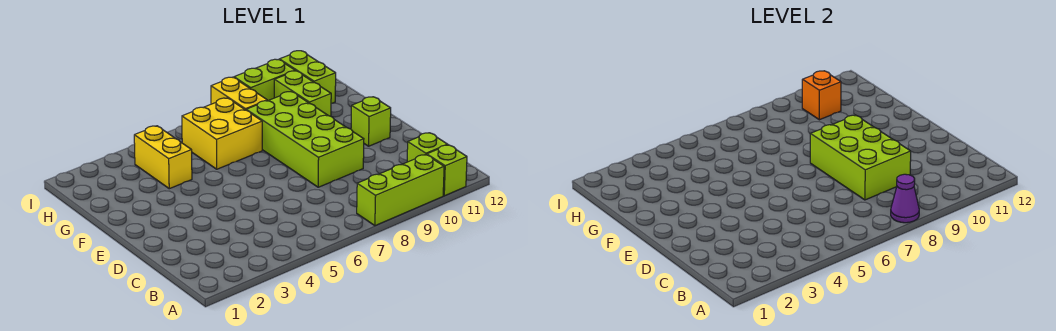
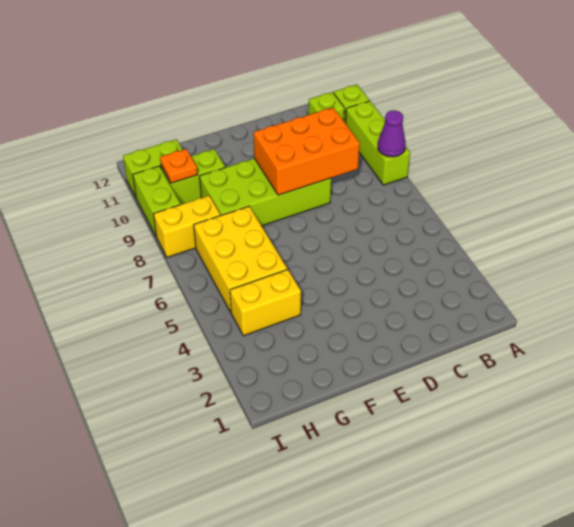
lime brick C8:E9 level 2 -> orange brick C8:E9 level 2
lime brick E11 level 1 -> none
yellow brick G6:H7 level 1 -> yellow brick G5:H7 level 1
orange brick H10 level 2 -> orange plate H10 level 2

